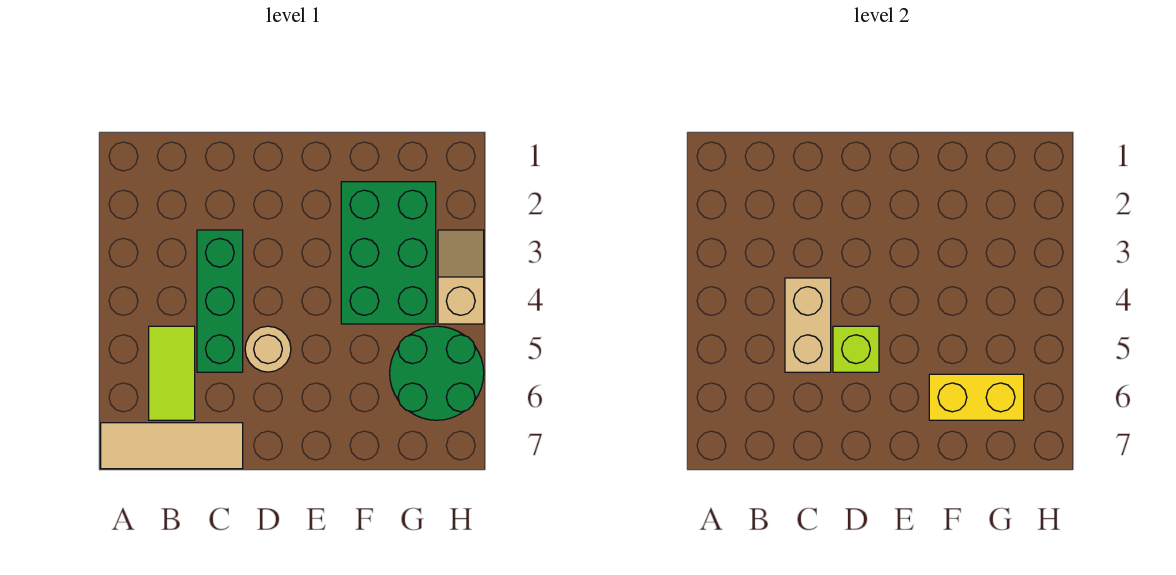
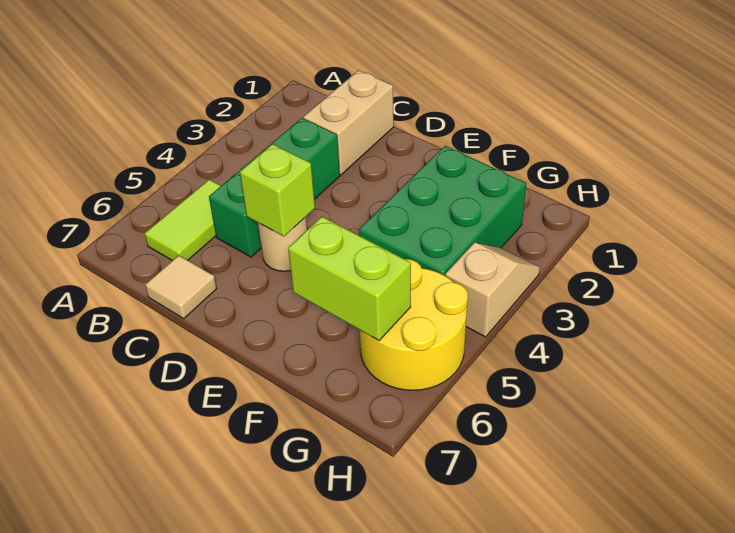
tan tile A7:C7 level 1 -> tan tile C7 level 1
tan brick C4:C5 level 2 -> tan brick C1:C2 level 1
yellow brick F6:G6 level 2 -> lime brick F6:G6 level 2
green round brick G5:H6 level 1 -> yellow round brick G5:H6 level 1

